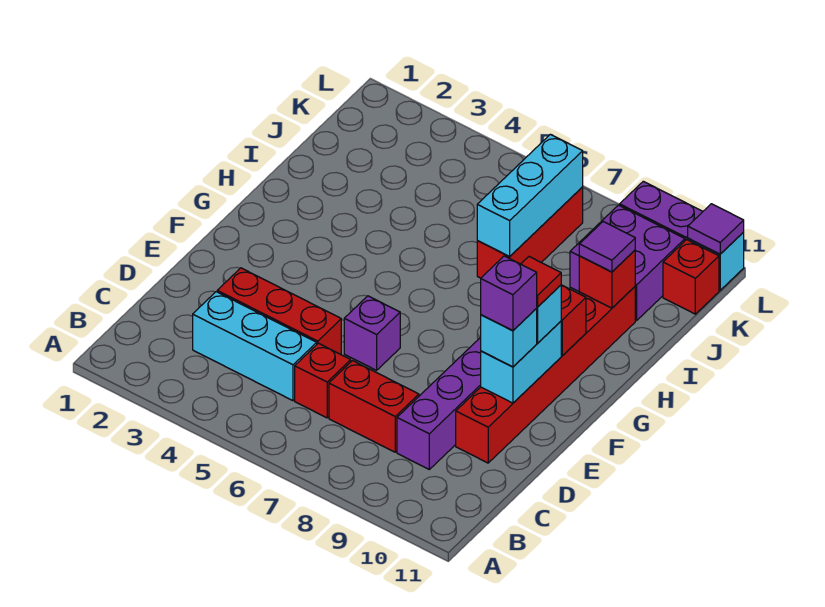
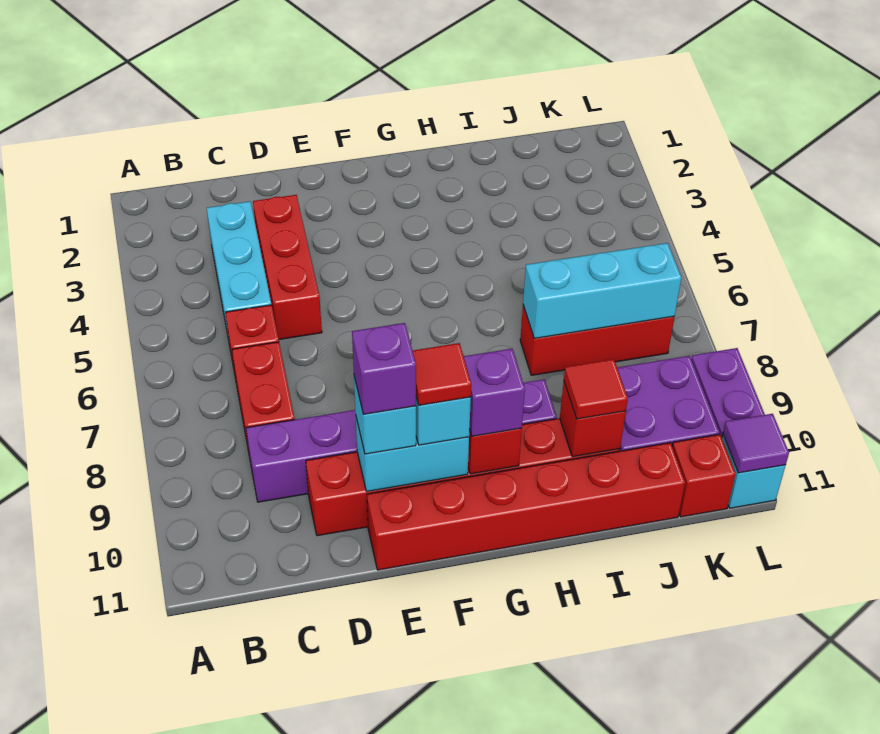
purple brick E6 level 1 -> purple brick G10 level 3
none -> red brick E11:J11 level 1
purple tile I10 level 3 -> red tile I10 level 3

